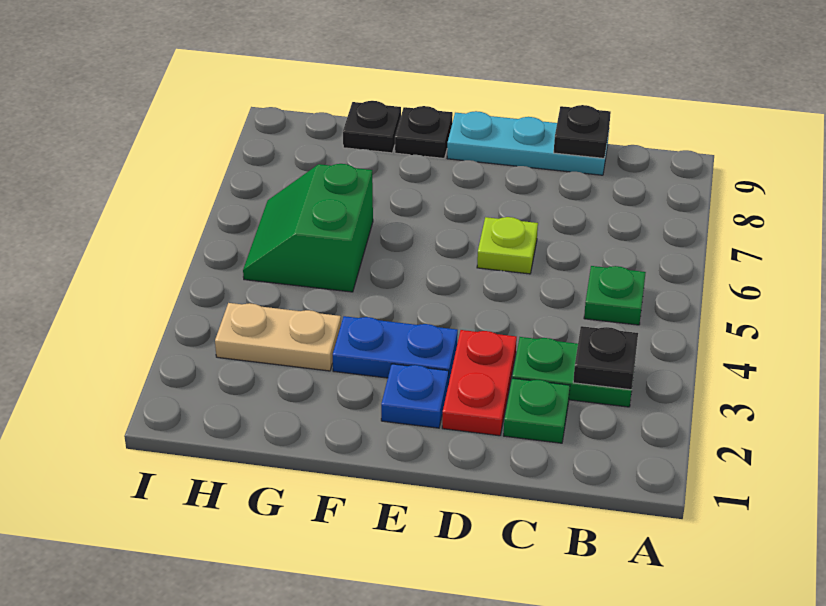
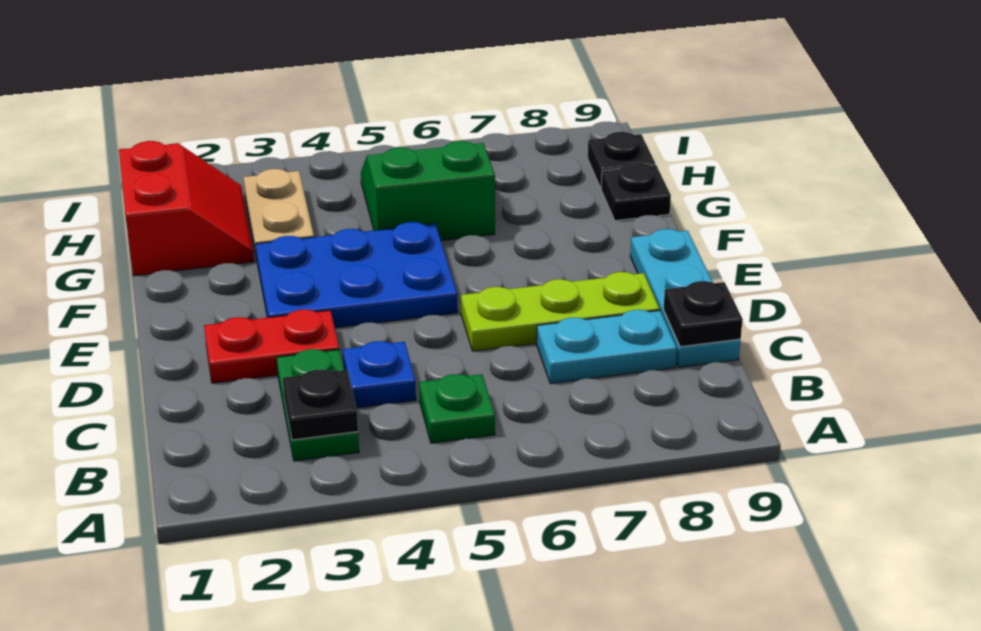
green plate C2 level 1 -> none
none -> cyan plate C7:C8 level 1
lime plate D6 level 1 -> lime plate D6:D8 level 1
blue plate E2 level 1 -> blue plate C4 level 1
blue plate E3:F3 level 1 -> blue plate E3:F5 level 1
black plate F9 level 1 -> black plate H9 level 1
none -> red slope G1:H2 level 1 top 1

